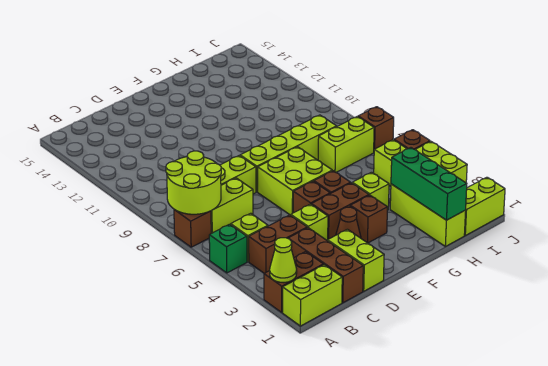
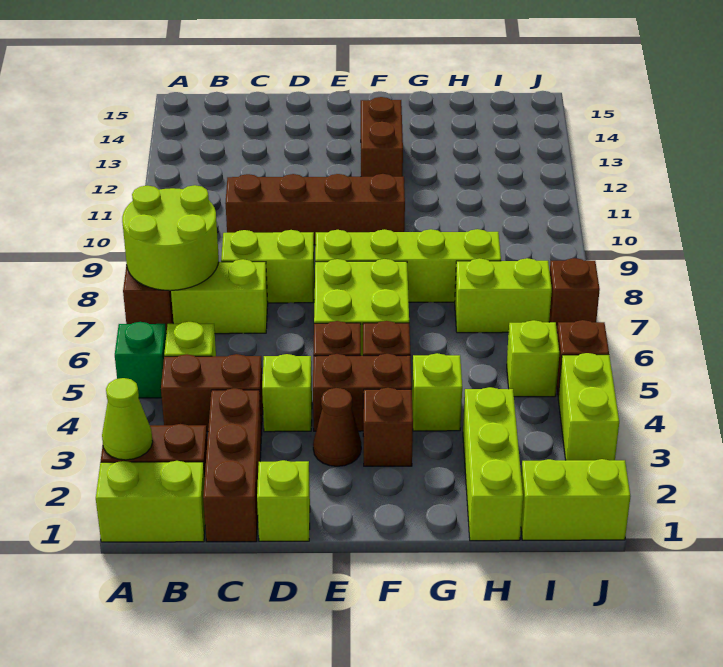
none -> brown brick C10:F10 level 1
lime brick D1:D2 level 1 -> lime brick D1 level 1
none -> brown brick F12:F13 level 1
green brick H1:H3 level 2 -> none

